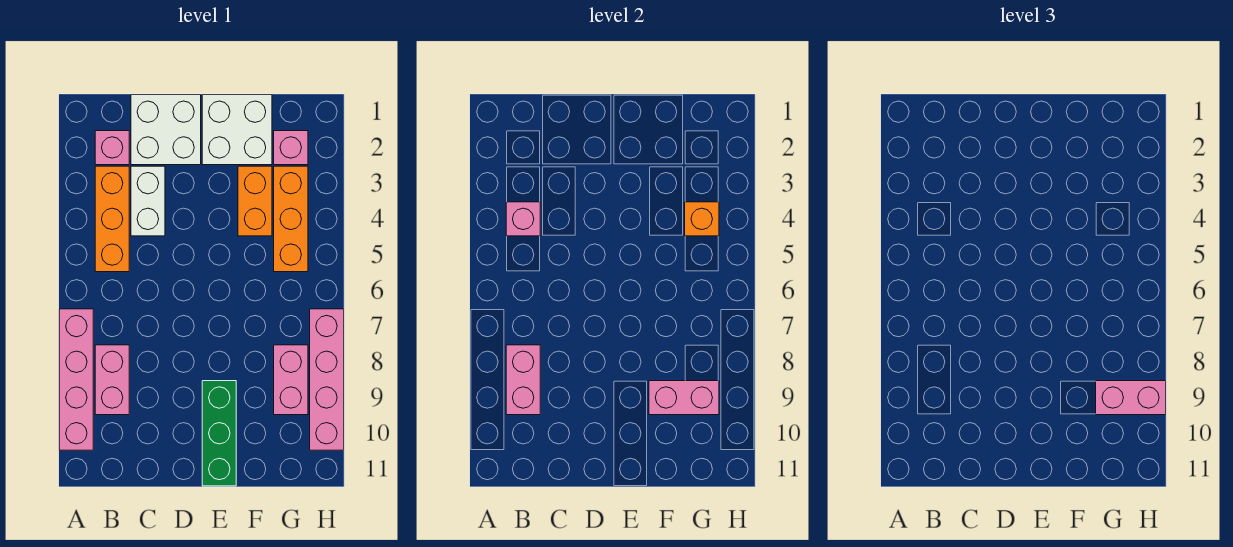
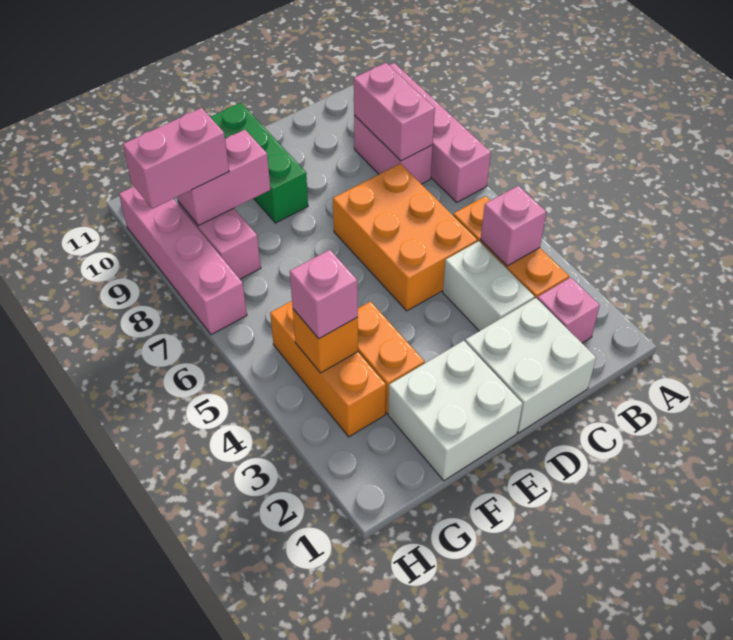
none -> orange brick C5:D7 level 1
pink brick G2 level 1 -> pink brick G4 level 3

